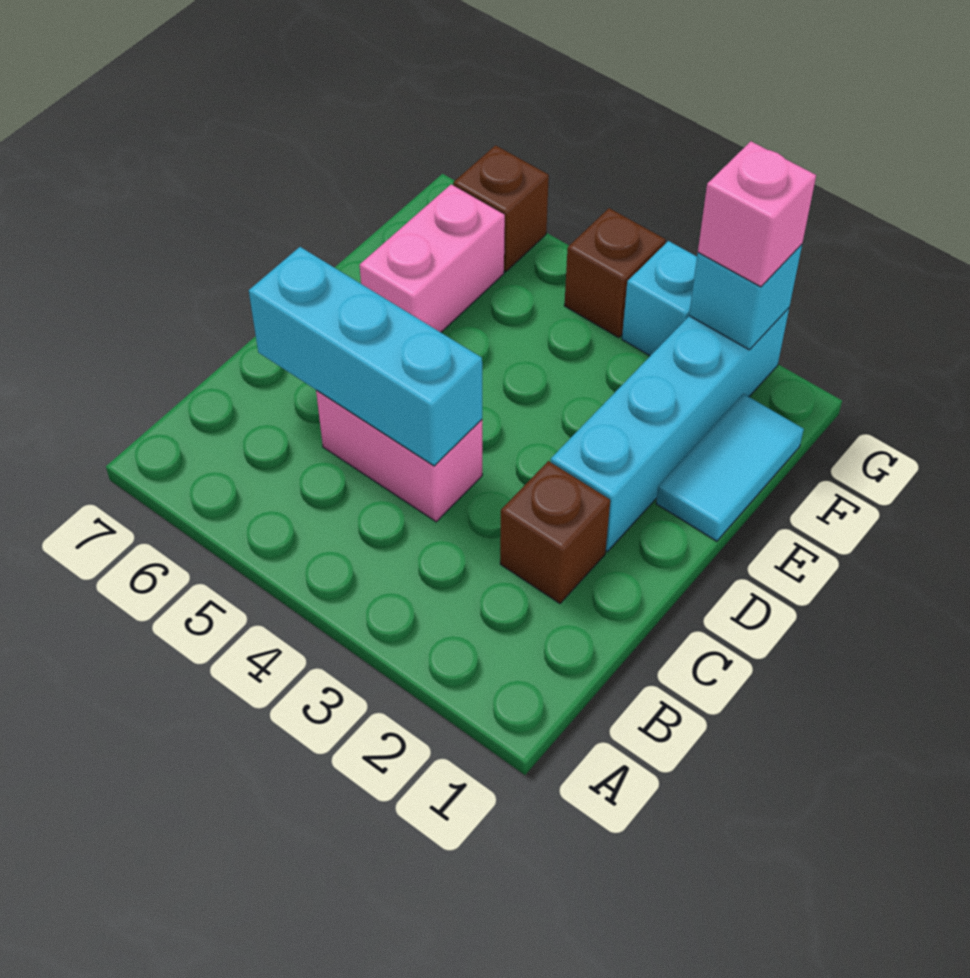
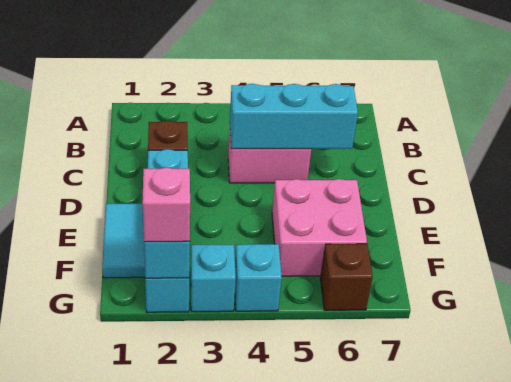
pink brick E6:F6 level 1 -> pink brick E5:F6 level 1
brown brick G4 level 1 -> cyan brick G4 level 1

